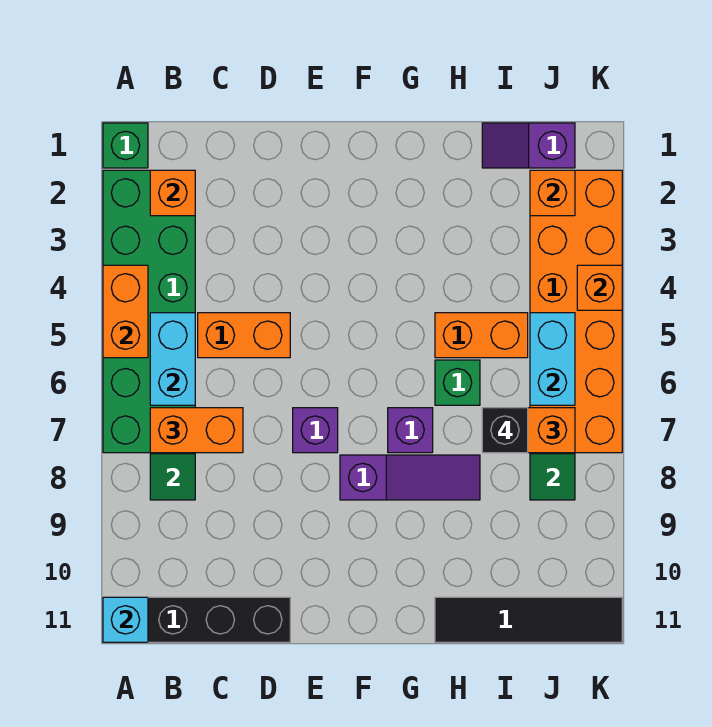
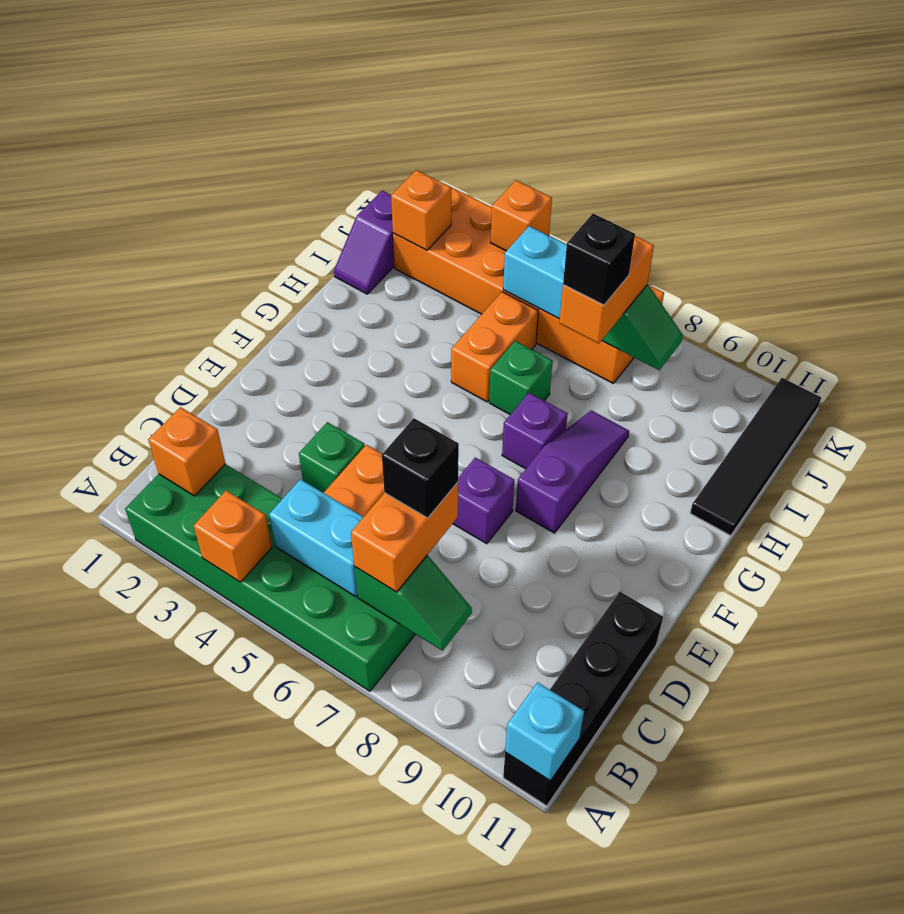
green brick A1 level 1 -> green brick D4 level 1
orange brick A4:A5 level 2 -> orange brick A4 level 2
none -> black brick C7 level 4

